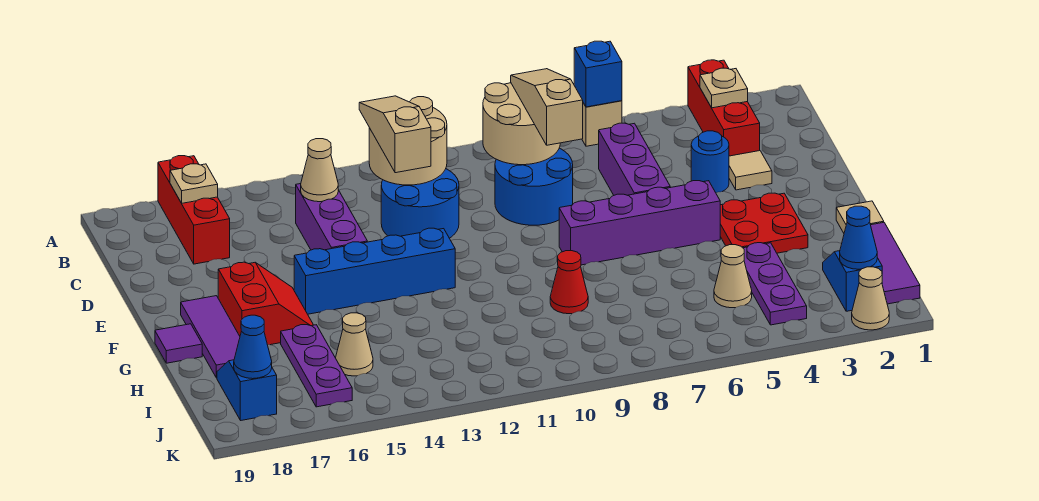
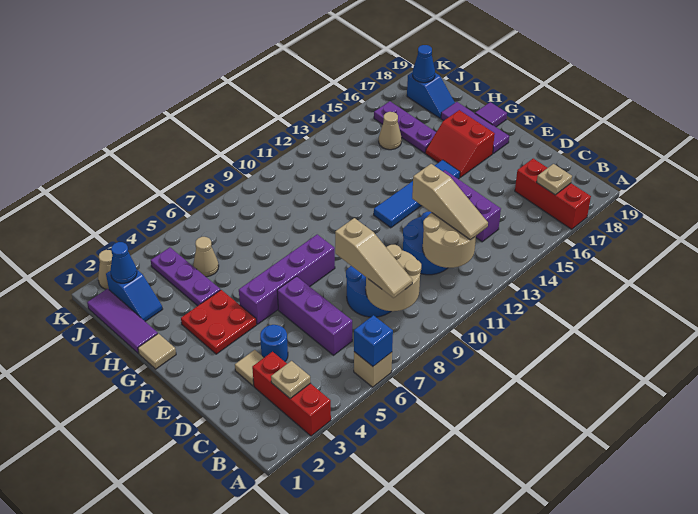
tan cone C14 level 2 -> none
blue brick F12:F15 level 1 -> blue tile F12:F15 level 1
red cone H9 level 1 -> none

